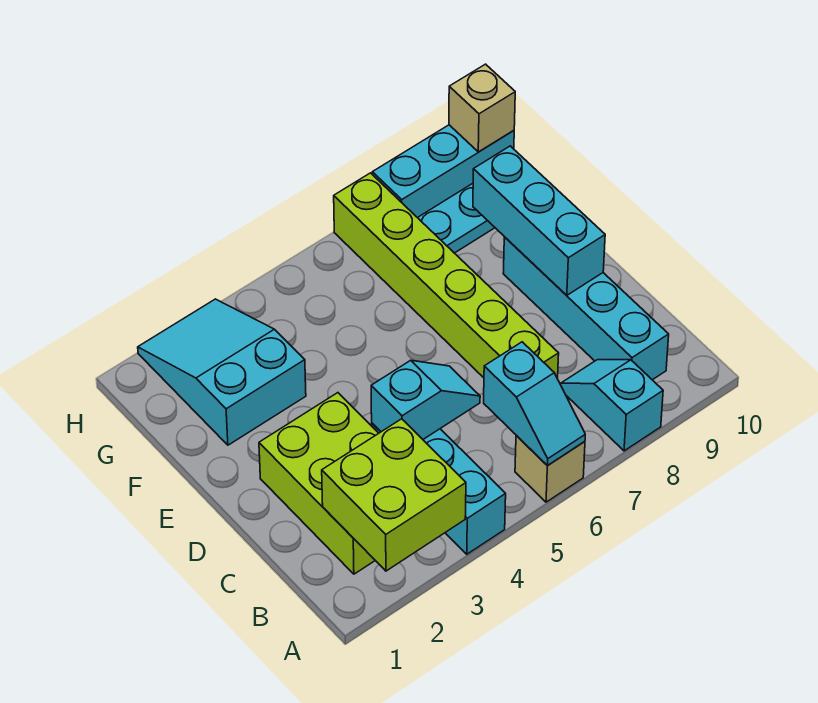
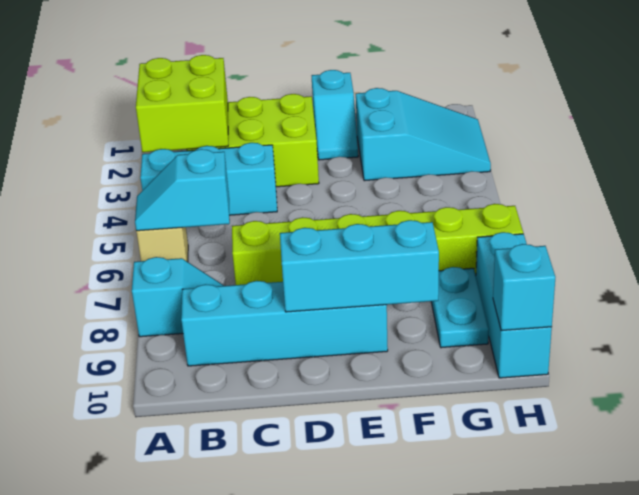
cyan slope C4:C5 level 2 top 4 -> cyan slope E1:E2 level 1 top 1
tan brick H10 level 2 -> cyan brick H10 level 2

